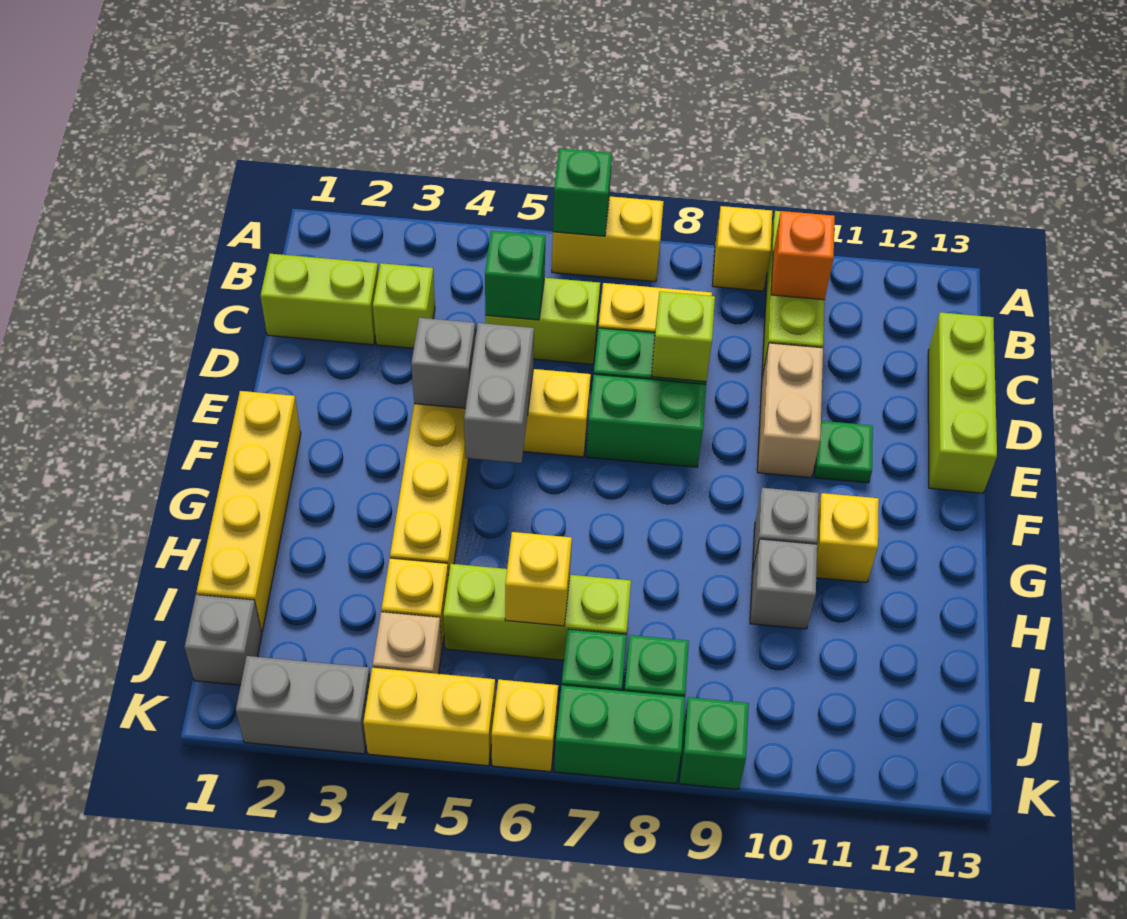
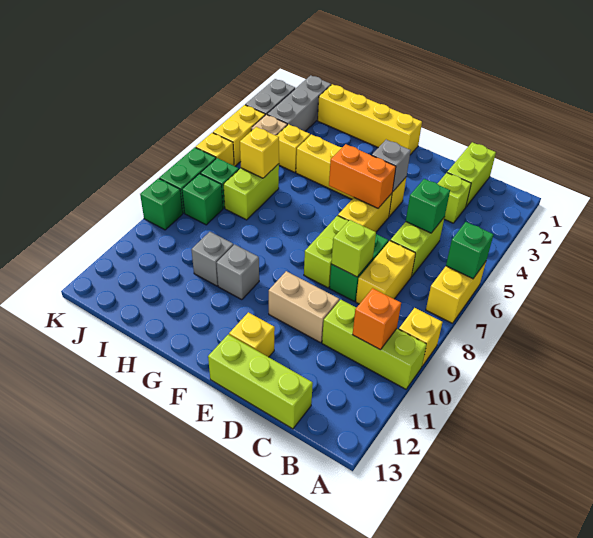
grey brick E5:F5 level 2 -> orange brick E5:F5 level 2
green brick E7:E8 level 1 -> lime brick E7:E8 level 1
green plate E11 level 1 -> none
yellow brick G11 level 1 -> yellow brick E12 level 1
lime brick I5:I7 level 1 -> lime brick I6:I7 level 1
grey brick J1 level 1 -> grey brick J1:J3 level 1

